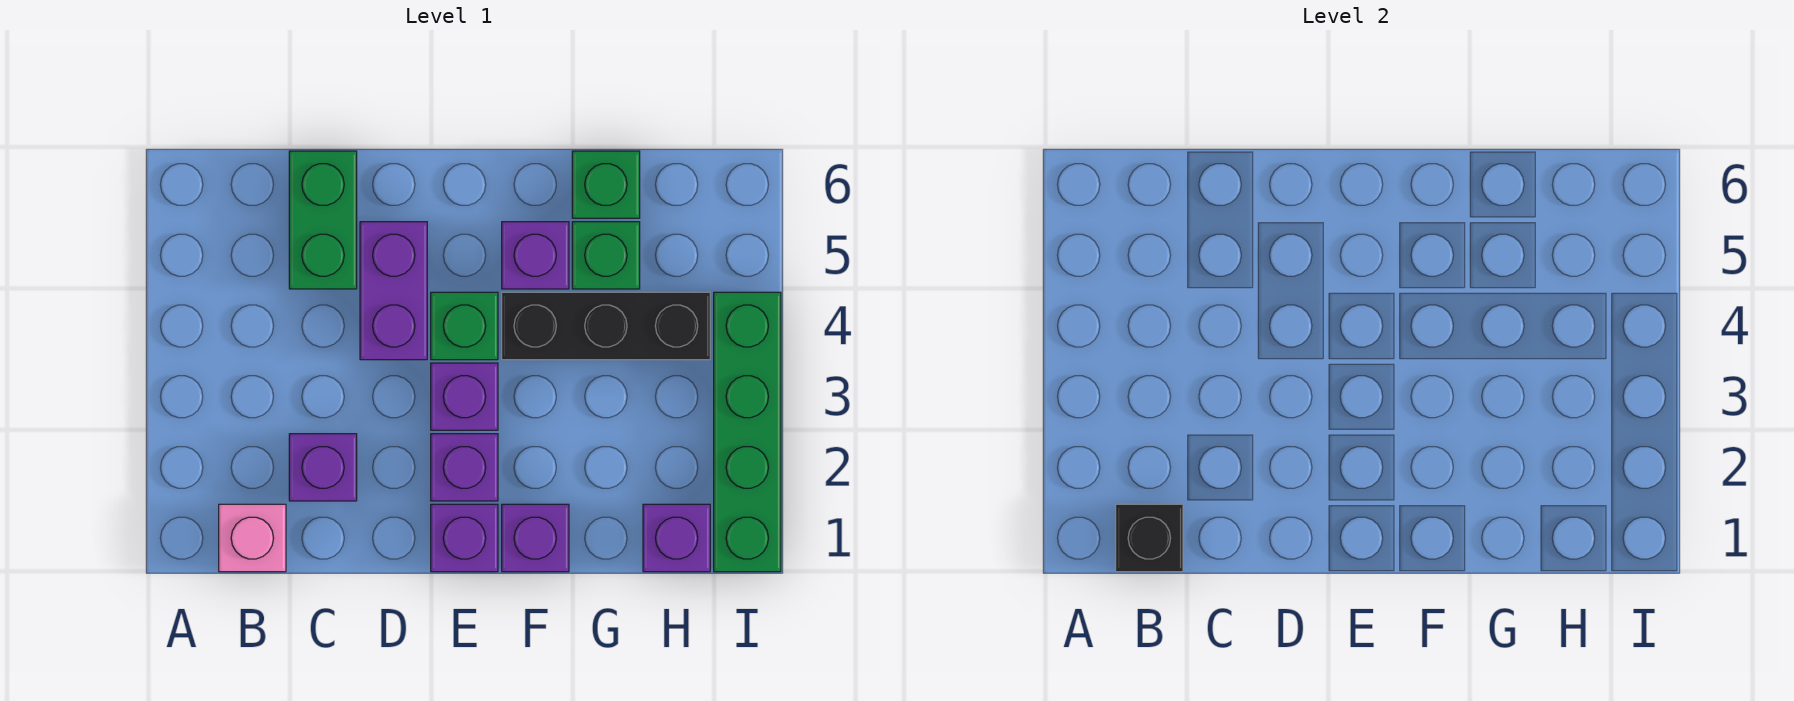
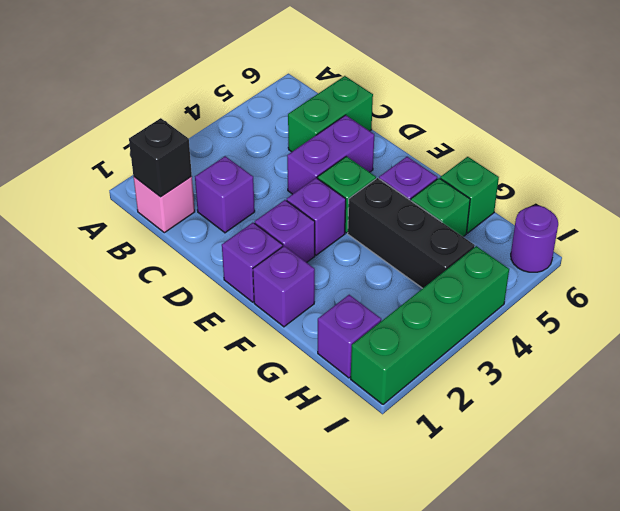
none -> purple round brick I6 level 1

